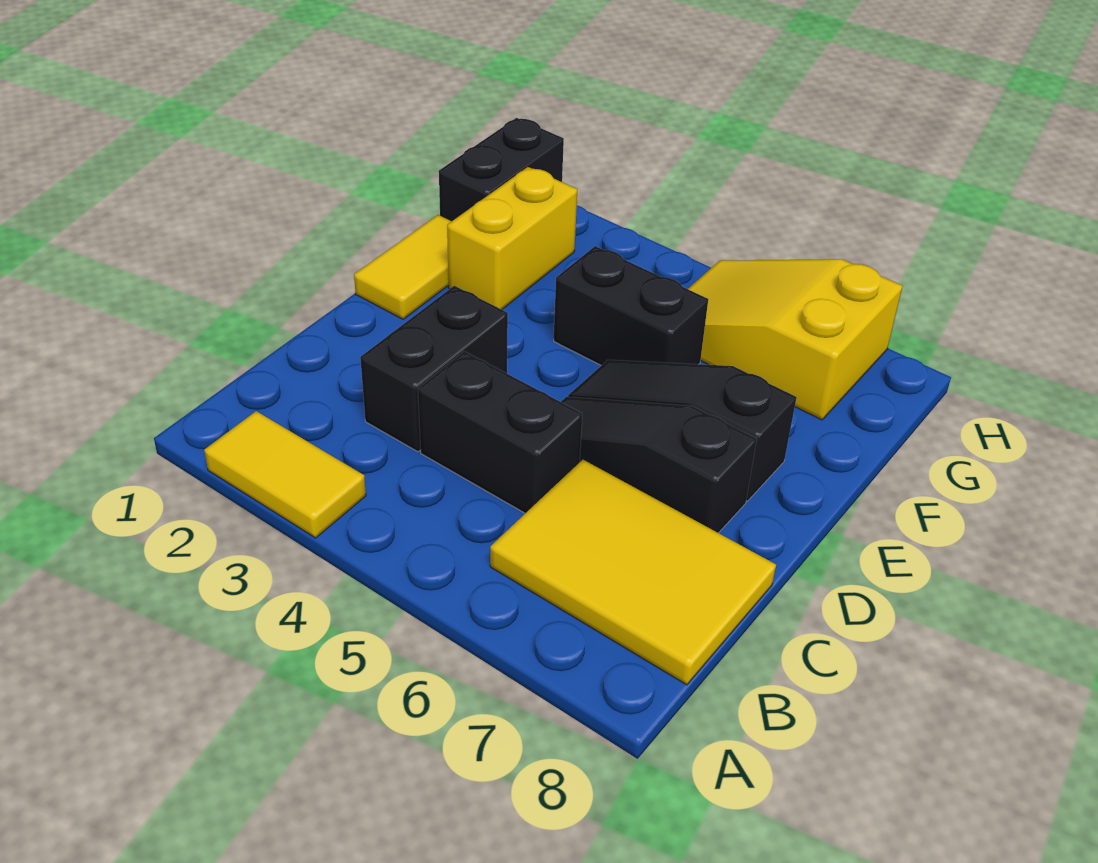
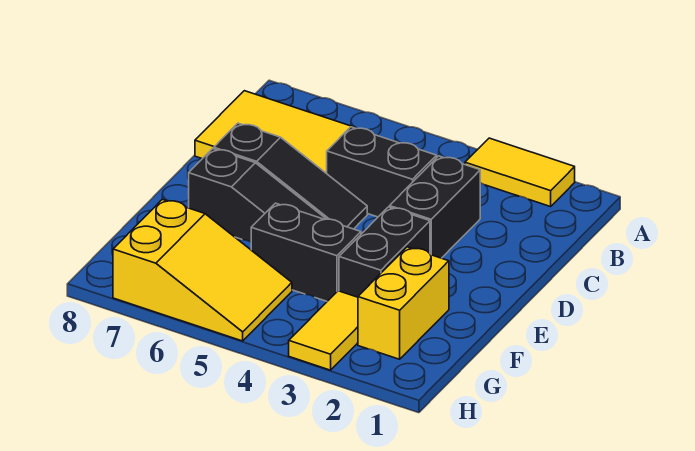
yellow tile E1:F1 level 1 -> yellow tile G3:H3 level 1
black brick G1:H1 level 1 -> black brick E3:F3 level 1

